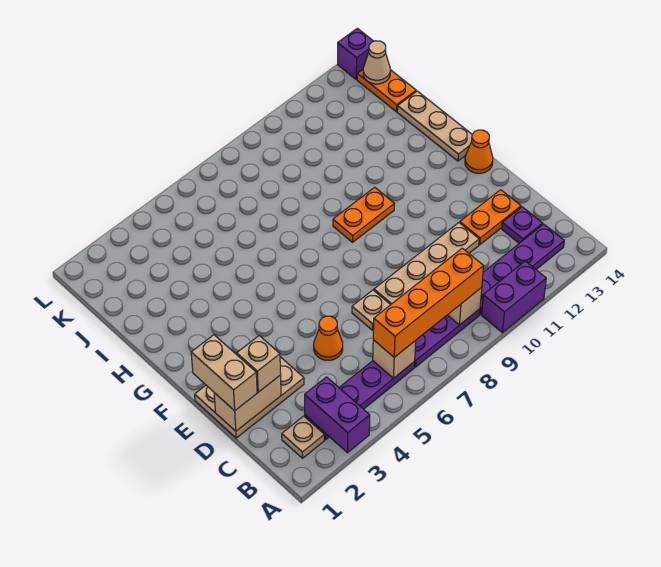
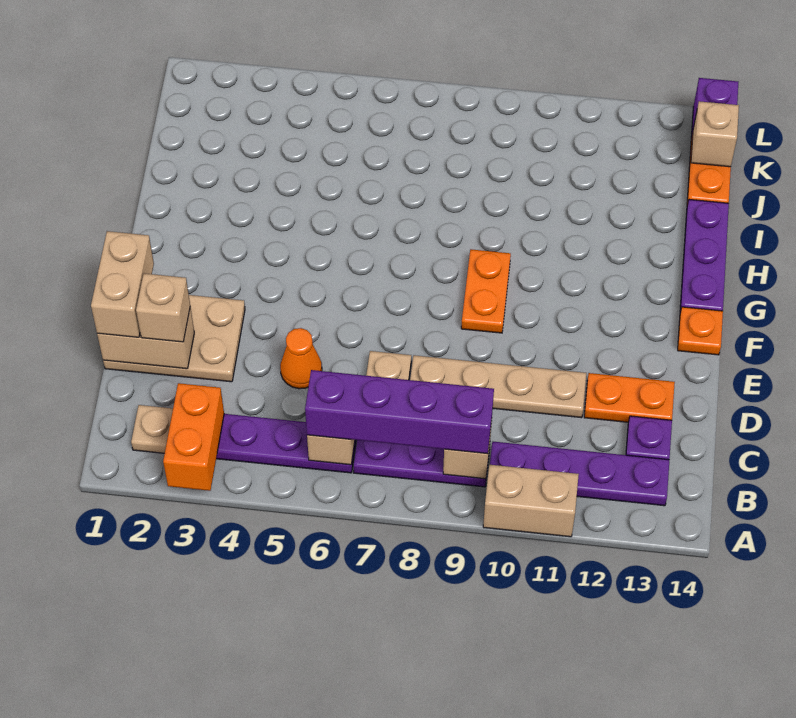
purple brick A3:B3 level 2 -> orange brick A3:B3 level 2
purple brick A10:A11 level 1 -> tan brick A10:A11 level 1
orange brick B6:B9 level 3 -> purple brick B6:B9 level 3
orange cone F14 level 1 -> orange plate F14 level 1
orange plate G9:G10 level 1 -> orange plate F9:G9 level 1
tan plate G14:I14 level 1 -> purple plate G14:I14 level 1
tan cone K14 level 2 -> tan brick K14 level 2

